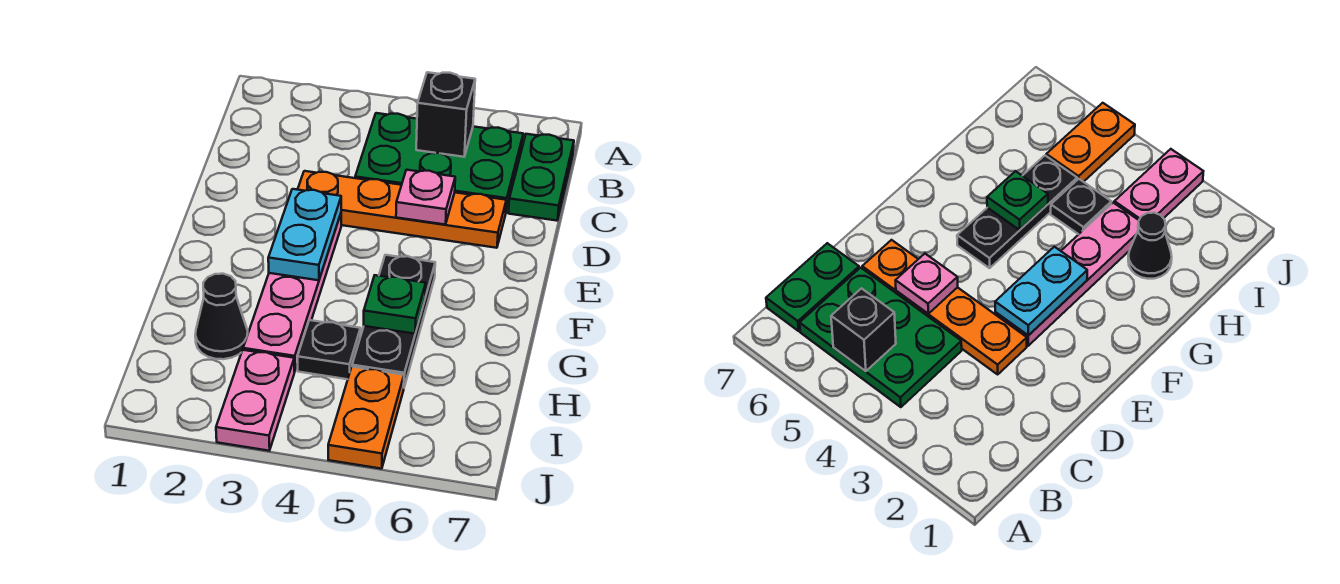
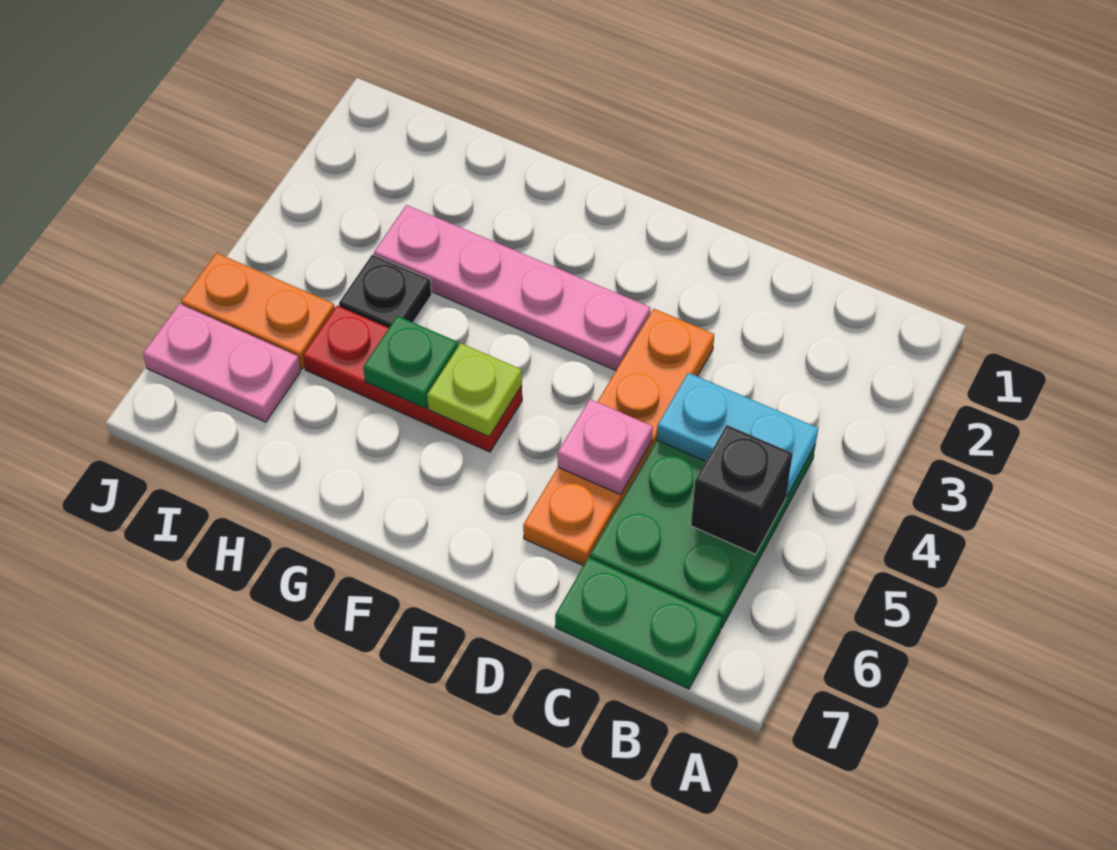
cyan plate E3:F3 level 2 -> cyan plate B4:C4 level 2
black plate F5:H5 level 1 -> red plate F5:H5 level 1
none -> lime plate F5 level 2
black cone H2 level 1 -> none
pink plate I3:J3 level 1 -> pink plate I6:J6 level 1

